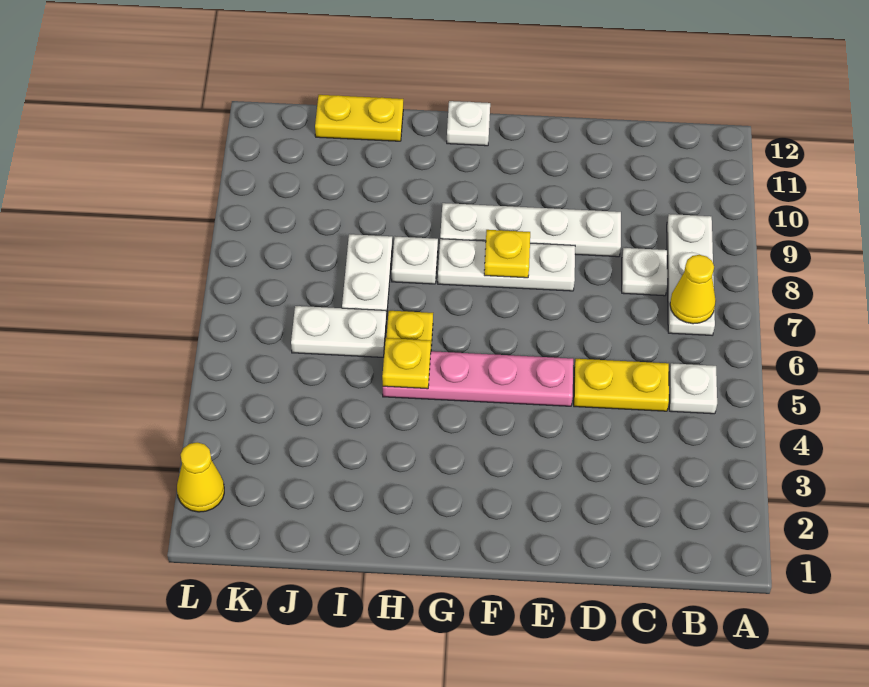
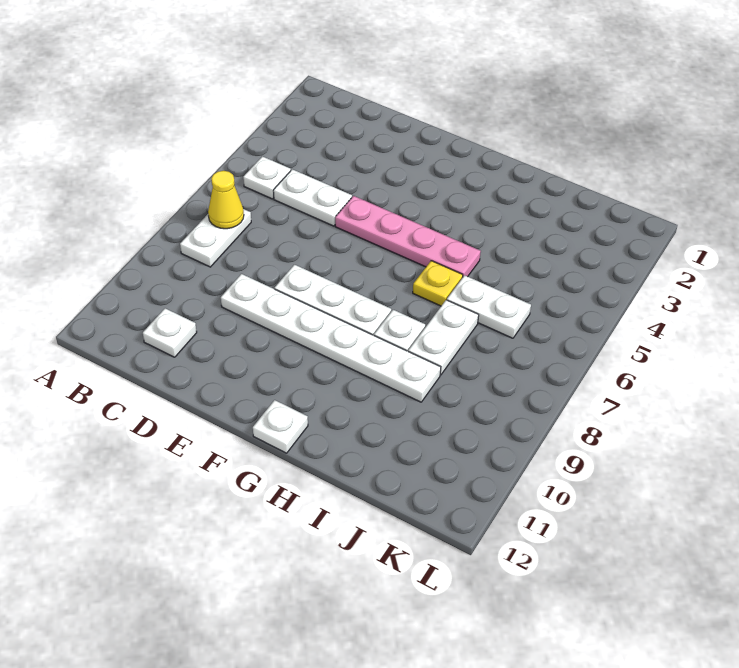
white plate B7:B9 level 1 -> white plate B7:B8 level 1
yellow plate C5:D5 level 1 -> white plate C5:D5 level 1
white plate C8 level 1 -> white plate C11 level 1
white plate D9:G9 level 1 -> white plate D9:I9 level 1
yellow plate F8 level 2 -> none
yellow plate H5 level 2 -> none
yellow plate I12:J12 level 1 -> none
yellow cone L2 level 1 -> none

